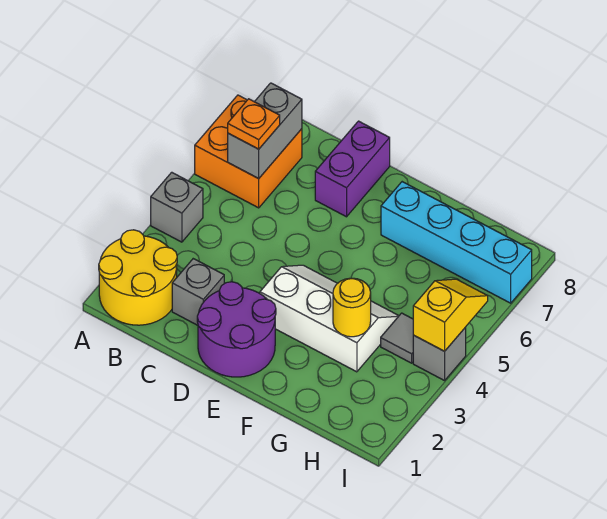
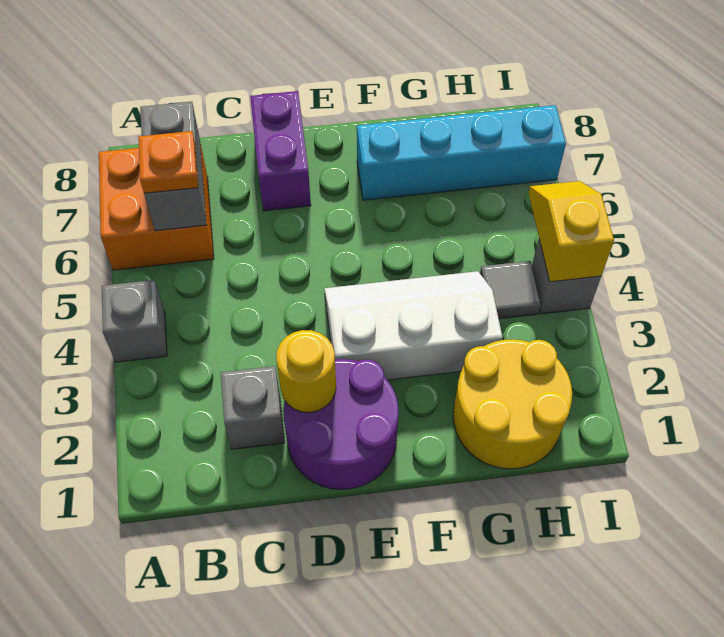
yellow round brick A1:B2 level 1 -> yellow round brick G1:H2 level 1
yellow round brick G3 level 2 -> yellow round brick D2 level 2

